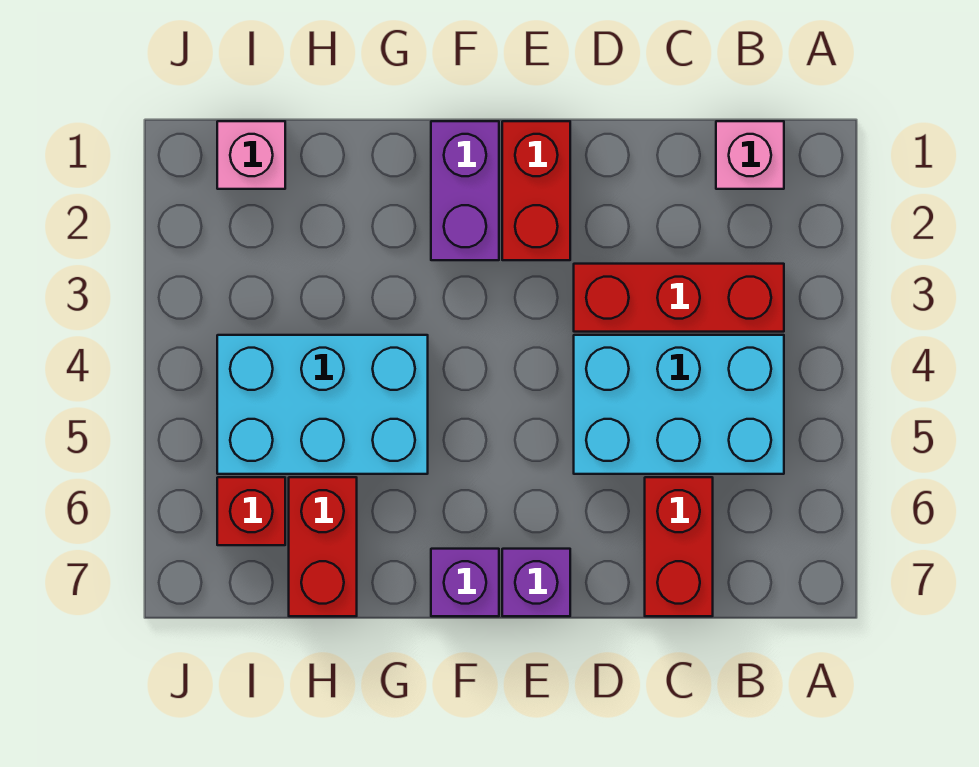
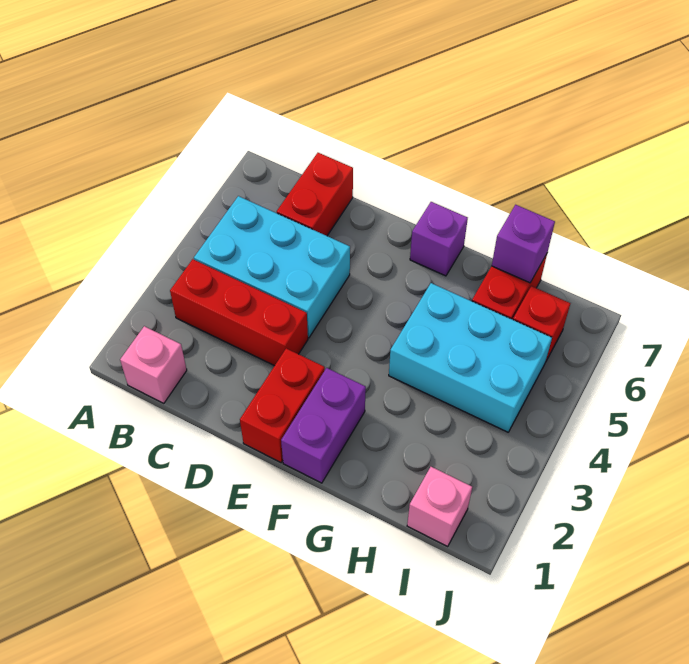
purple brick E7 level 1 -> purple brick H7 level 2

